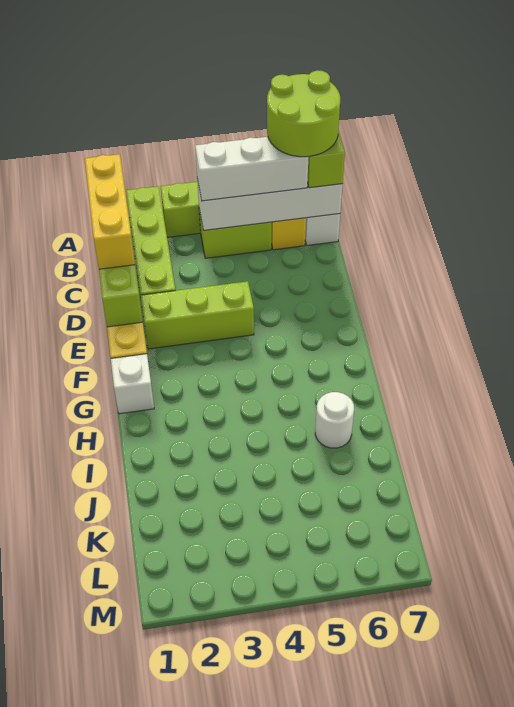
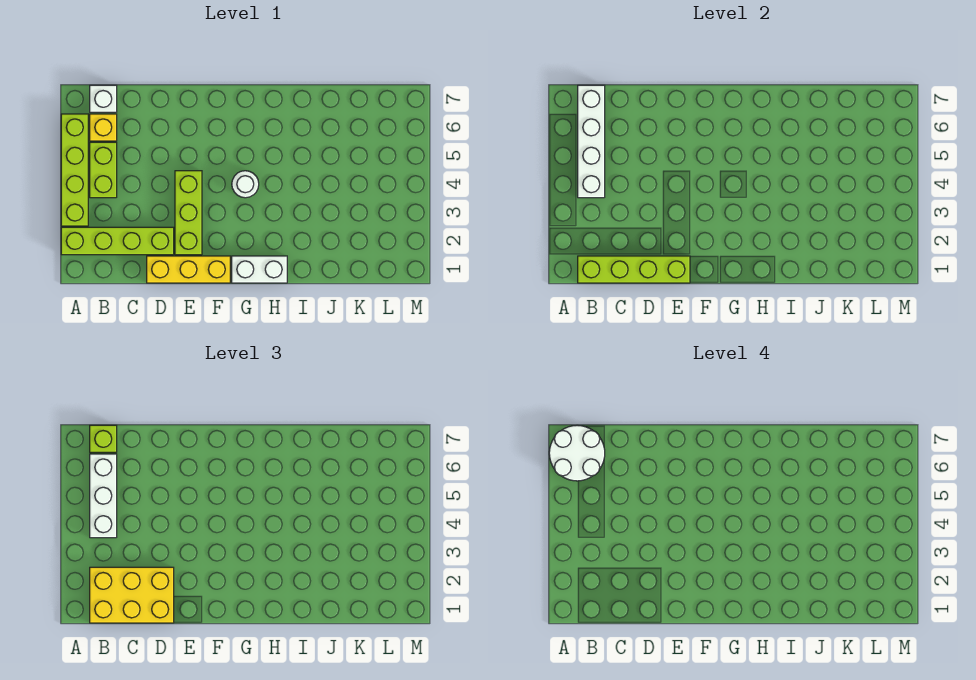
lime round brick A6:B7 level 4 -> white round brick A6:B7 level 4
yellow brick B1:D1 level 3 -> yellow brick B1:D2 level 3
white brick G1 level 1 -> white brick G1:H1 level 1
white round brick I6 level 1 -> white round brick G4 level 1

